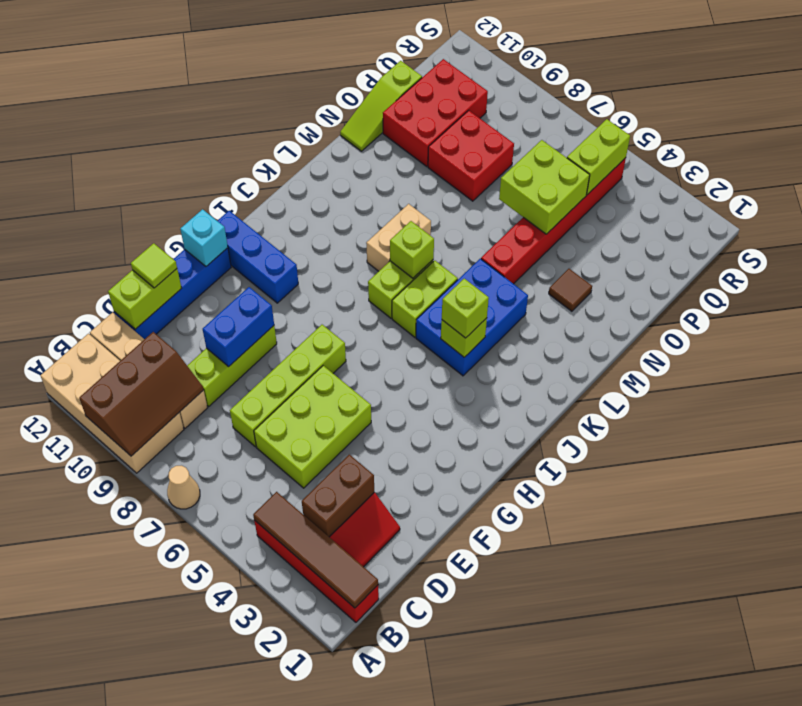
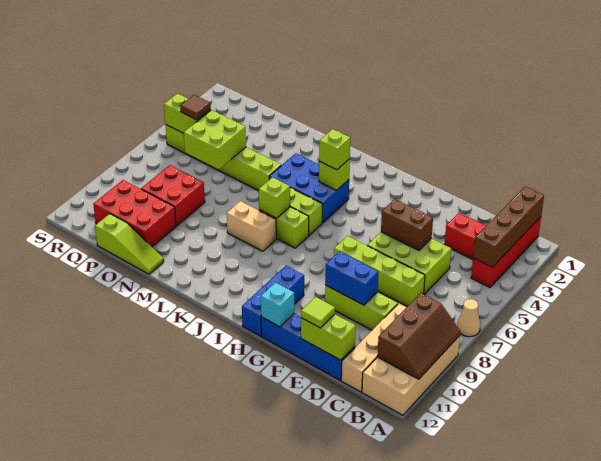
brown slope A9:C10 level 2 top 10 -> brown slope A9:B11 level 2 top B
brown tile B1:B4 level 2 -> brown brick B1:B4 level 2
brown brick C3:D3 level 2 -> brown brick E5:F5 level 2
red brick M5:R5 level 1 -> lime brick M5:R5 level 1
brown tile N3 level 1 -> brown tile Q5 level 3

